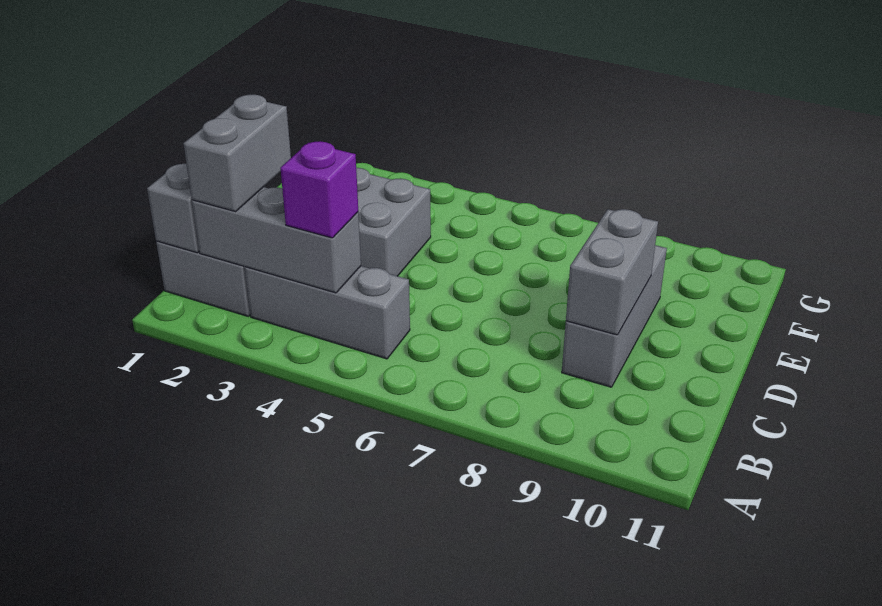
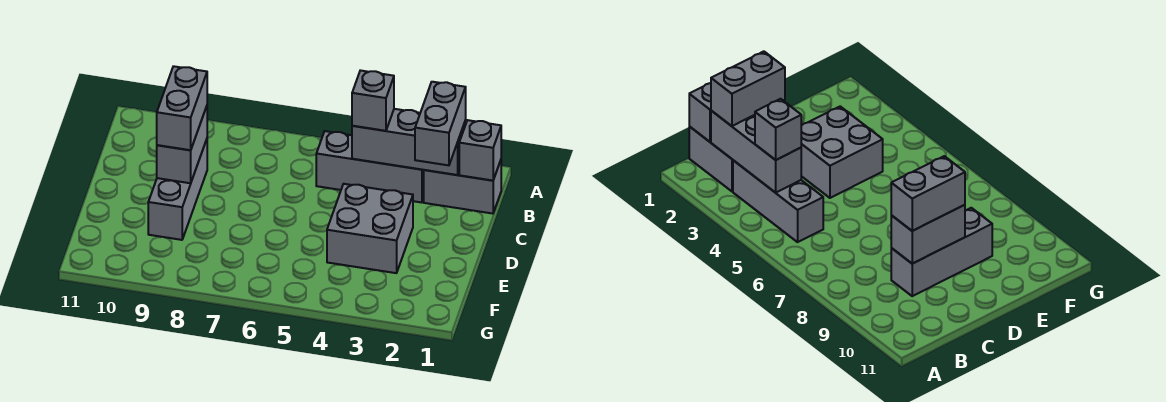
purple brick B4 level 3 -> grey brick B4 level 3
none -> grey brick C9:D9 level 3

